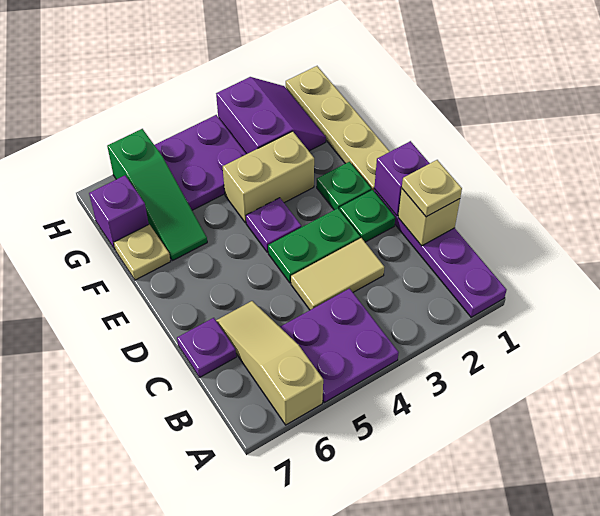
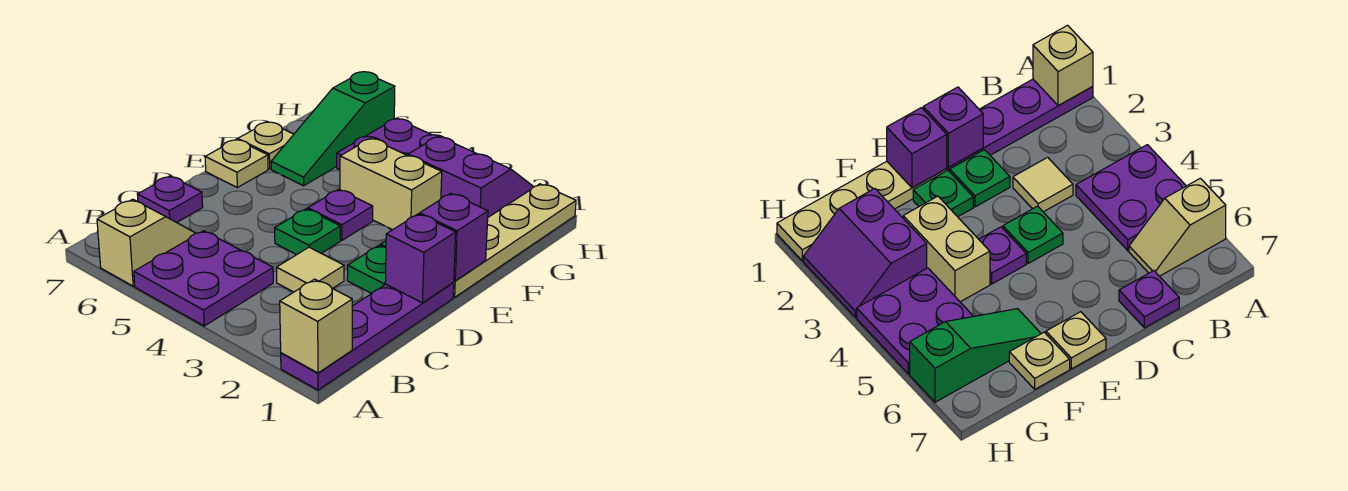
tan slope A6:C6 level 1 top A -> tan slope A6:B6 level 1 top A
tan brick C1 level 2 -> tan brick A1 level 2
tan plate C1 level 3 -> tan plate E7 level 1
tan tile C3:C4 level 1 -> tan tile C3 level 1
green plate D3:D4 level 1 -> green plate D4 level 1
purple slope G2:H3 level 1 top 3 -> purple slope G2:H3 level 1 top G
purple brick G7 level 1 -> purple brick E1 level 2

